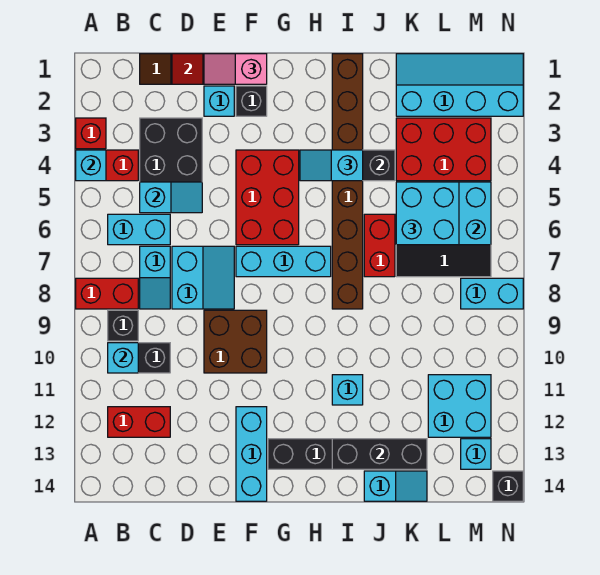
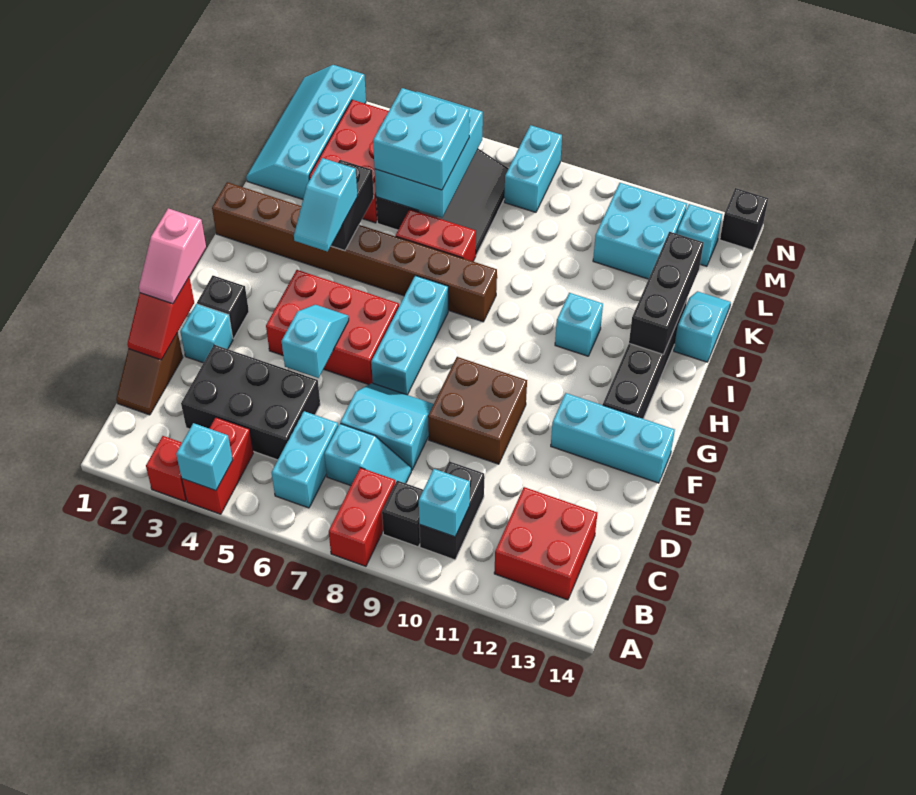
red brick B12:C12 level 1 -> red brick B12:C13 level 1
cyan slope C5:D5 level 2 top C -> cyan slope E5:F5 level 2 top E

